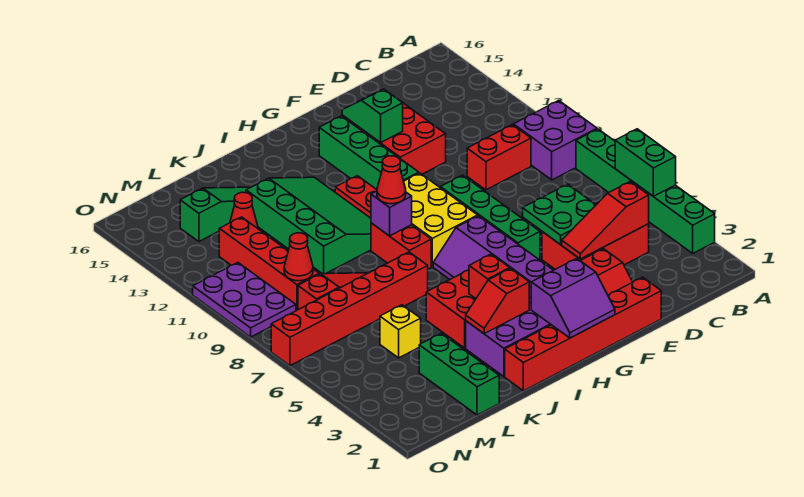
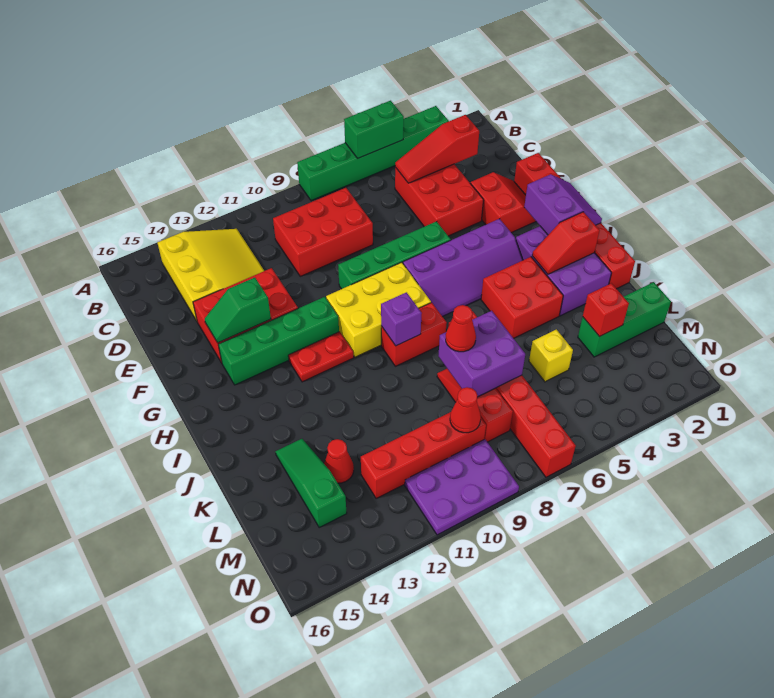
purple brick A9:B10 level 1 -> purple brick K7:L8 level 2
none -> yellow slope B12:D14 level 1 top 14
red slope C4:E4 level 2 top C -> red slope C3:C5 level 2 top 3
red brick C10:D10 level 1 -> red brick C8:D10 level 1
green plate D5:E6 level 2 -> none
red slope I3:J3 level 2 top I -> red slope I2:I3 level 2 top 2
red brick I4 level 2 -> red brick L3 level 2
red cone I9 level 3 -> red cone K8 level 3
green slope I10:K13 level 1 top K -> none

